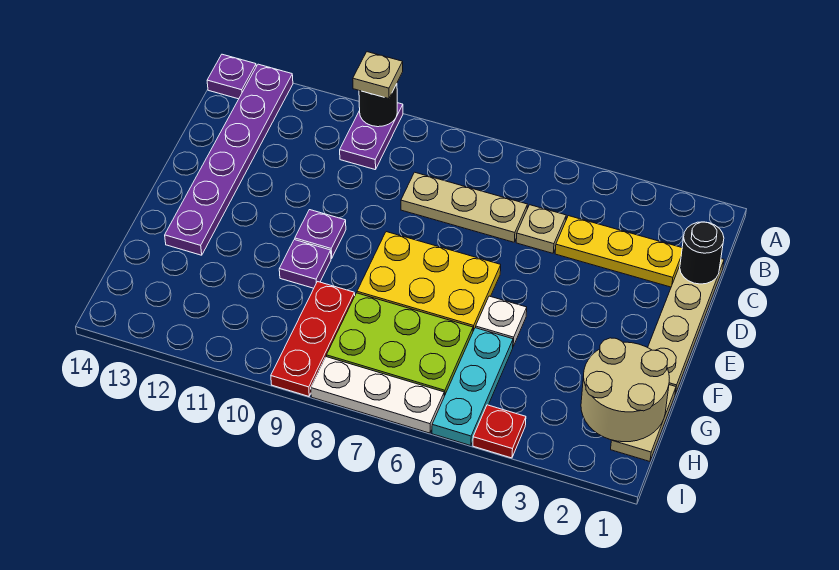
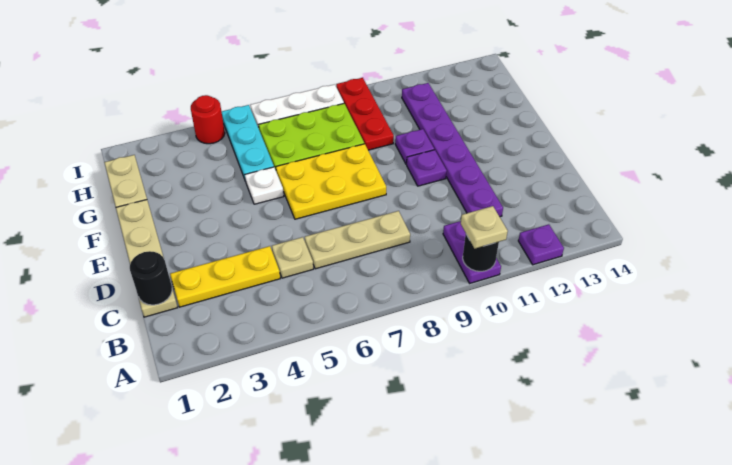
purple plate A13:F13 level 1 -> purple plate C11:H11 level 1
purple plate A14 level 1 -> purple plate A12 level 1
tan round brick G1:H2 level 2 -> none
red plate I4 level 1 -> red round brick I4 level 1

